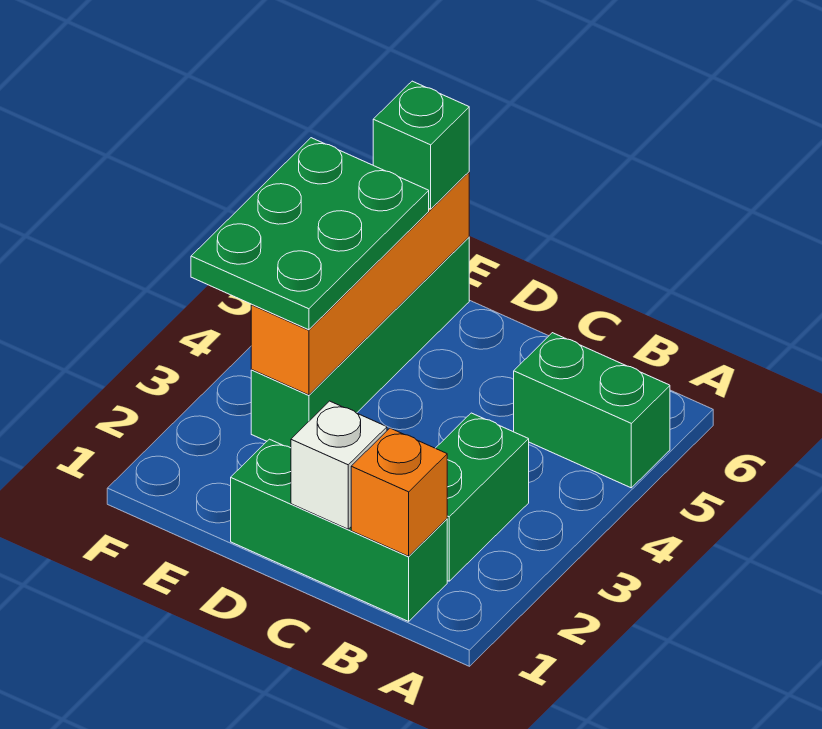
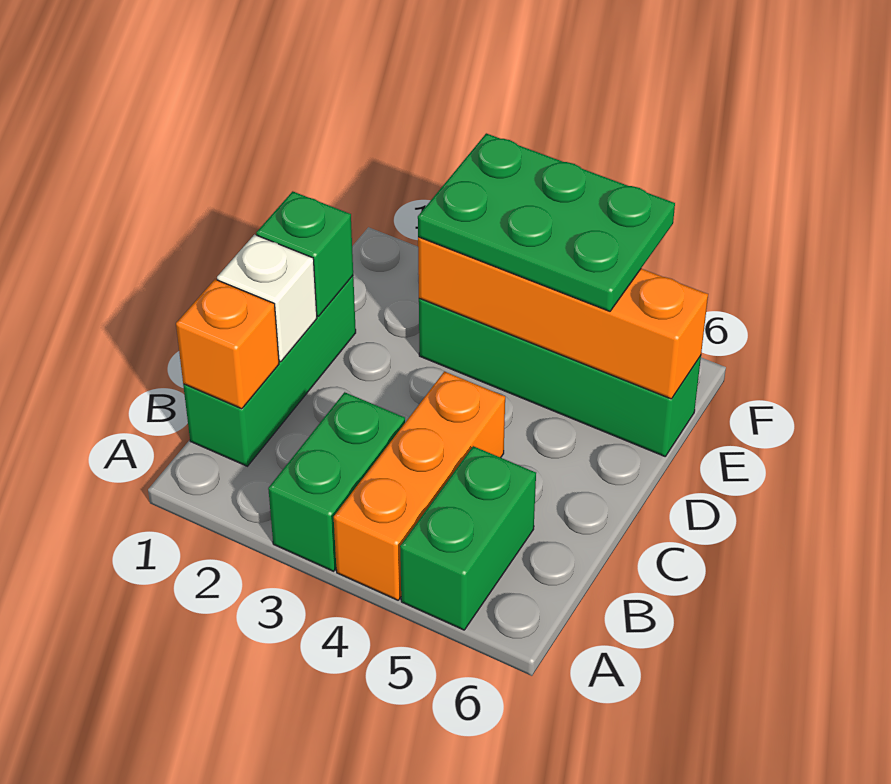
none -> orange brick A4:C4 level 1
green brick B2:B3 level 1 -> green brick A3:B3 level 1
green brick E6 level 3 -> green brick D1 level 2

